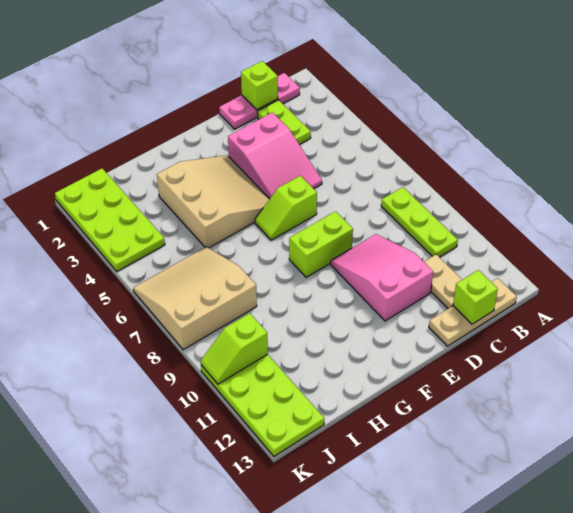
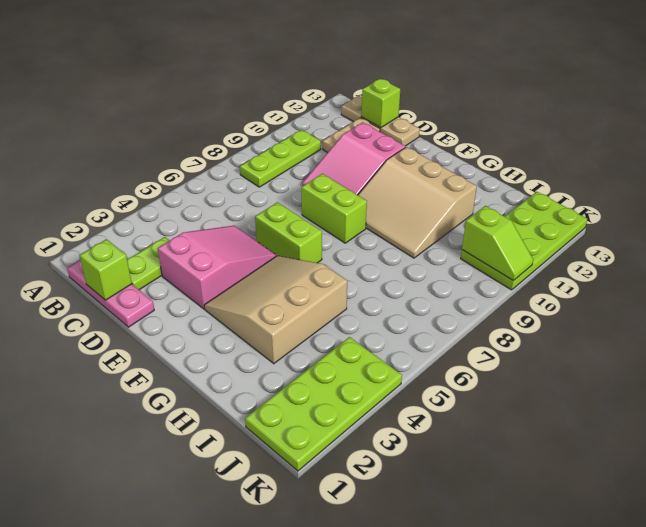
lime slope E6:F6 level 1 top E -> lime brick E6:F6 level 1
tan slope I6:K8 level 1 top 8 -> tan slope F9:H11 level 1 top 11

